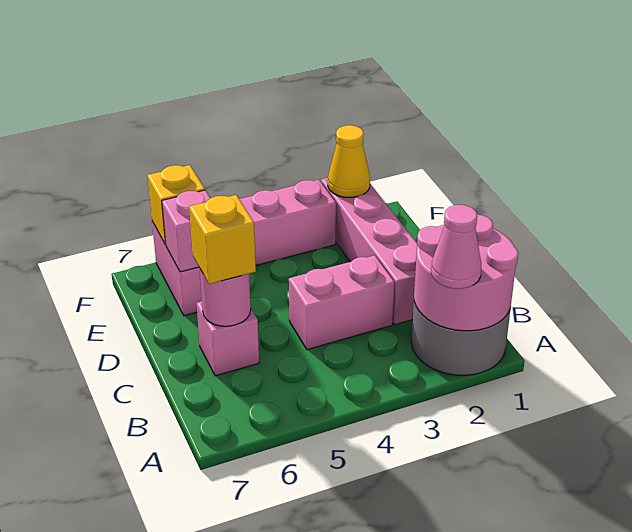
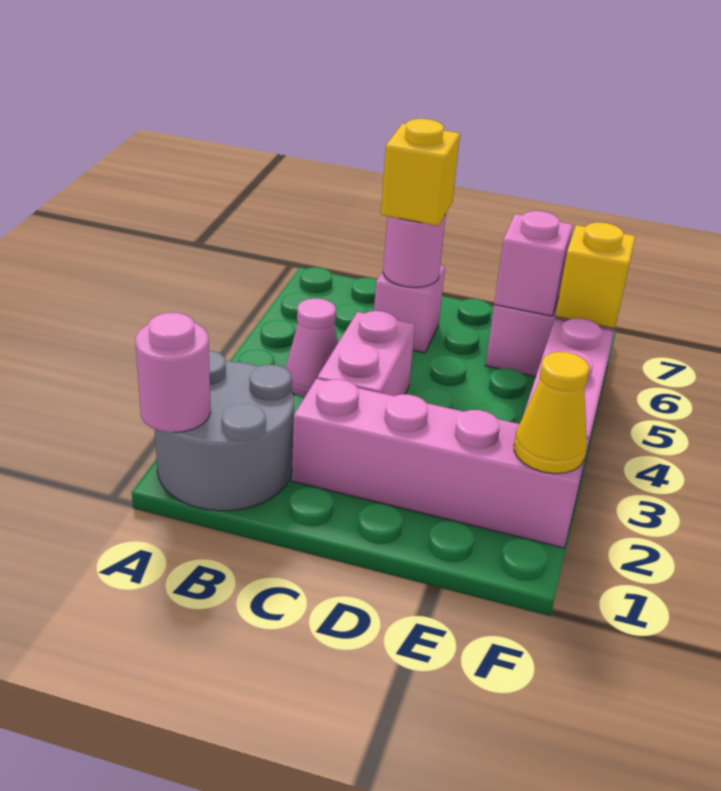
pink round brick A1:B2 level 2 -> pink round brick A1 level 2
pink cone A2 level 3 -> pink cone B4 level 1

